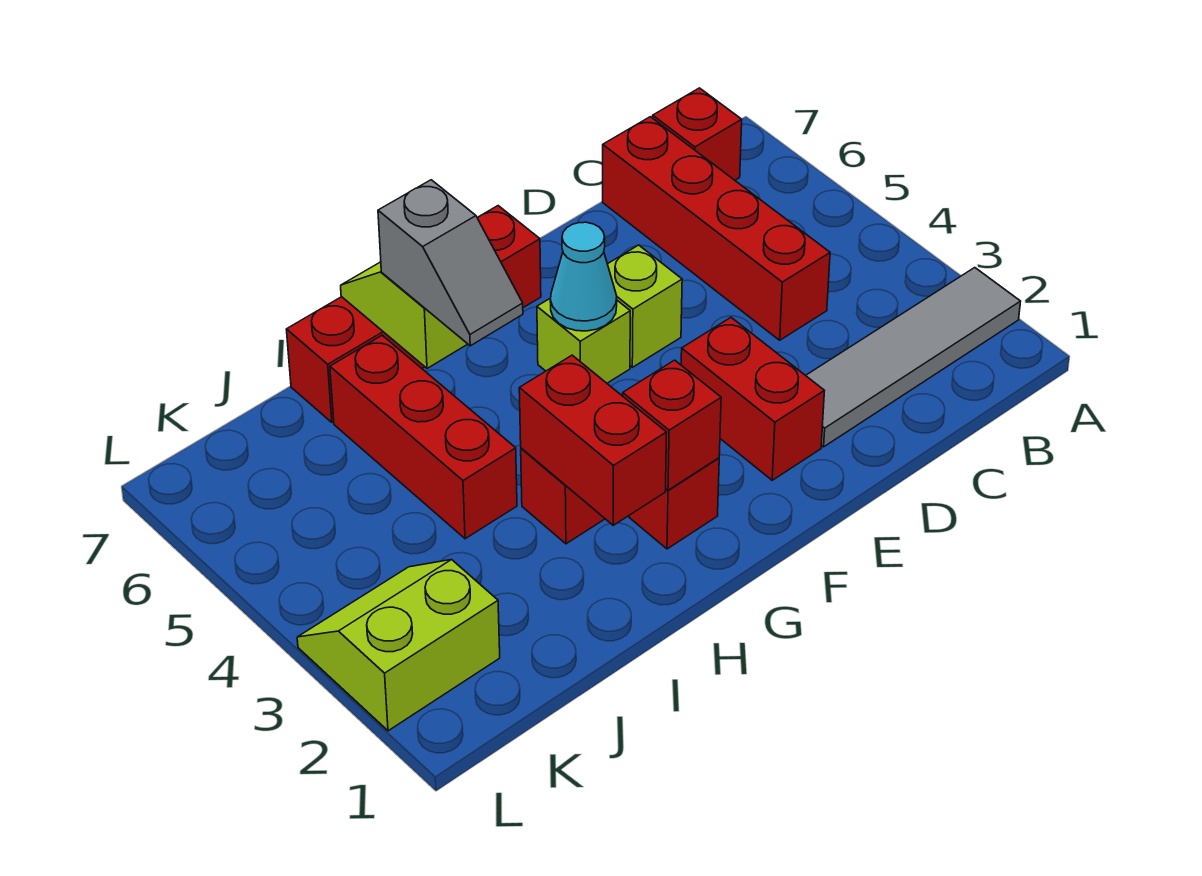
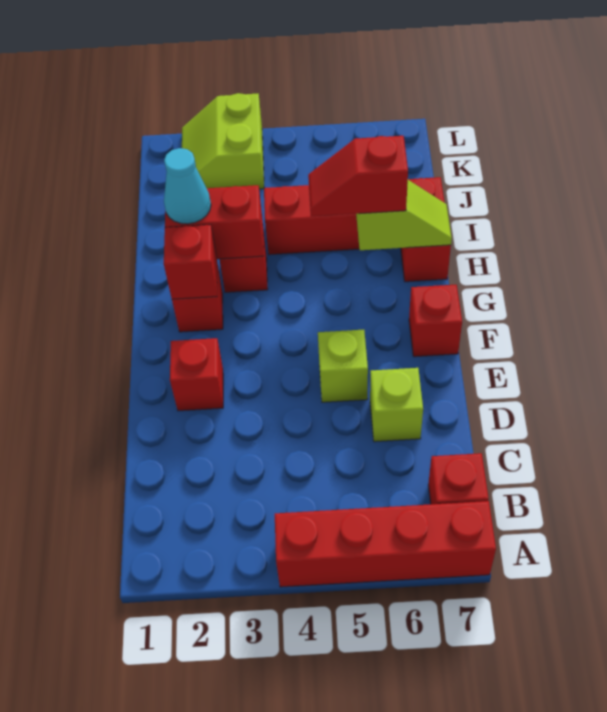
grey tile A2:D2 level 1 -> none
red brick C4:C7 level 1 -> red brick A4:A7 level 1
red brick E2:E3 level 1 -> red brick E2 level 1
lime brick F5 level 1 -> lime brick D6 level 1
cyan cone F5 level 2 -> cyan cone H2 level 3
grey slope H5:H6 level 3 top 6 -> red slope H5:H6 level 3 top 6
lime slope K2:L3 level 1 top 2 -> lime slope K2:L3 level 1 top 3

